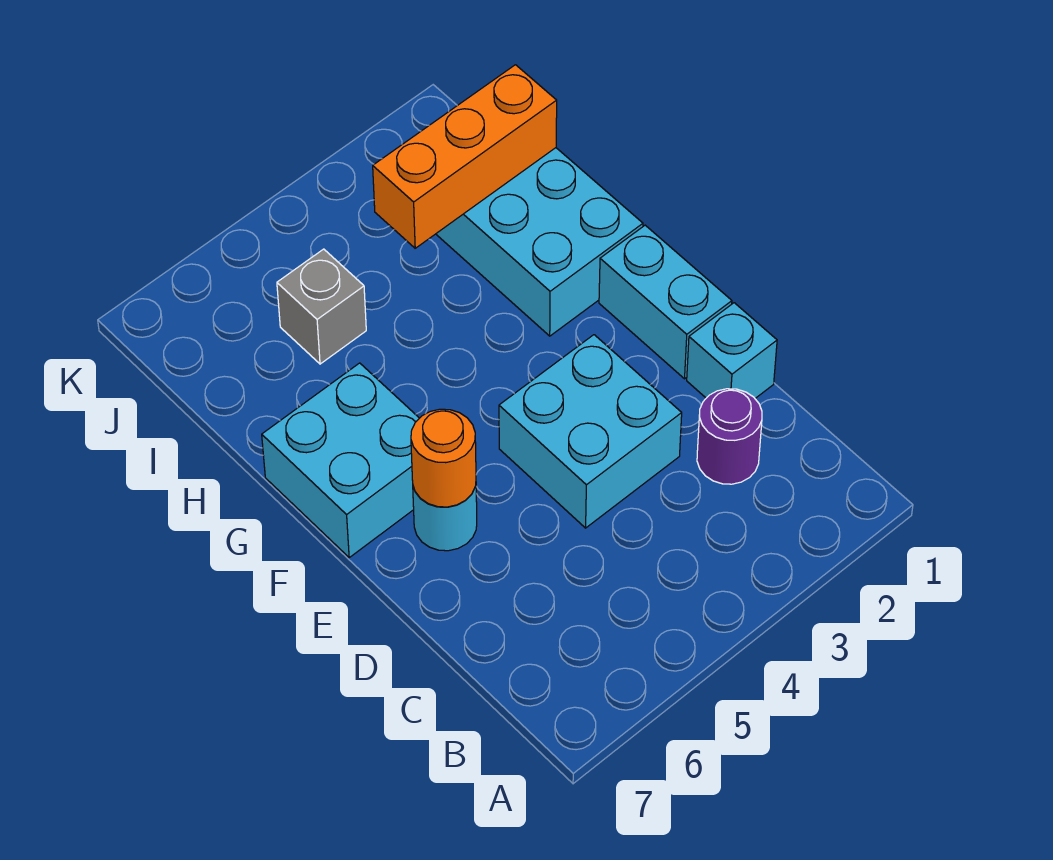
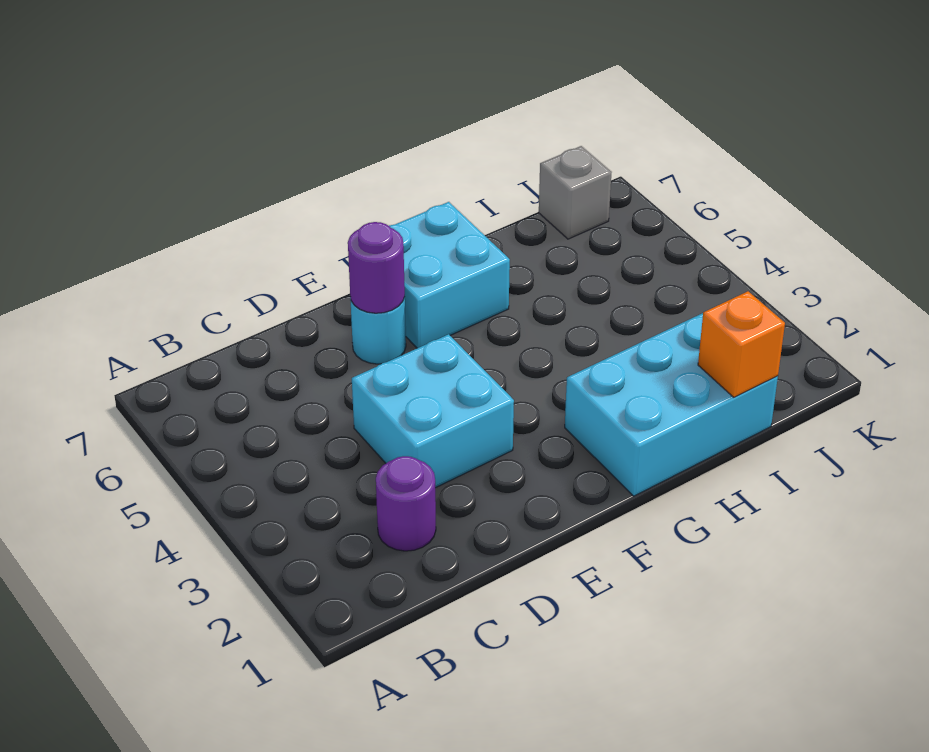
cyan brick D1 level 1 -> none
cyan brick E1:F1 level 1 -> none
orange round brick E6 level 2 -> purple round brick E6 level 2
orange brick I1:I3 level 2 -> orange brick I1 level 2
grey brick I5 level 1 -> grey brick J7 level 1

